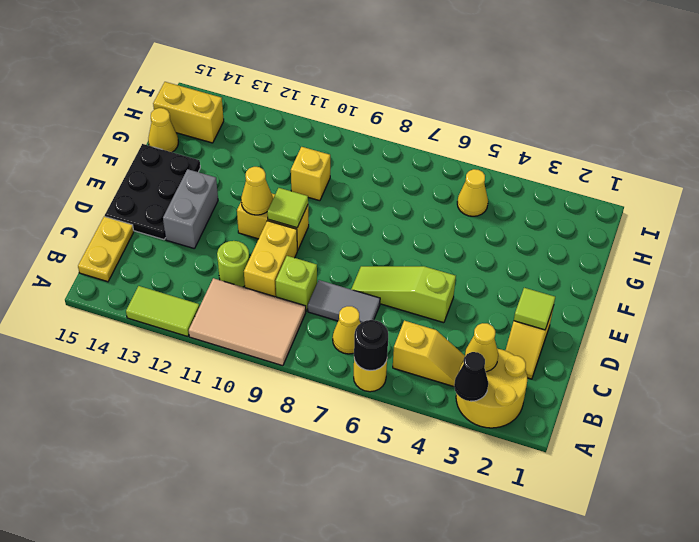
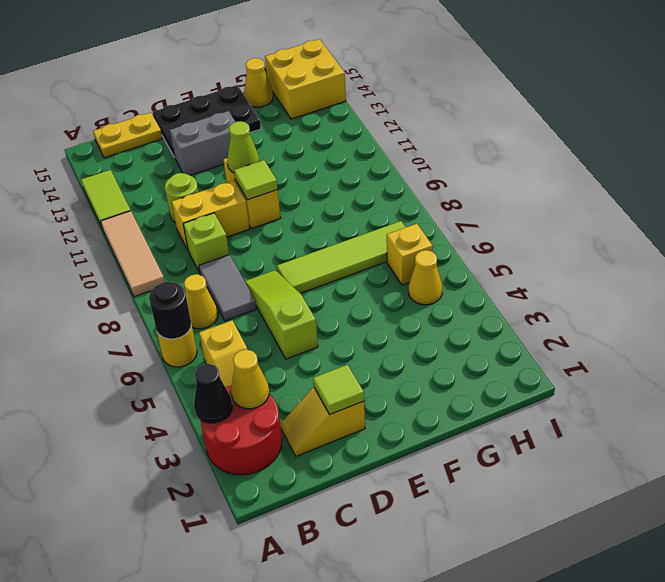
yellow round brick A2:B3 level 1 -> red round brick A2:B3 level 1
tan tile A9:B11 level 1 -> tan tile A9:A11 level 1
none -> lime tile E7:H7 level 1
yellow cone E11 level 2 -> lime cone E11 level 2
yellow brick G10 level 1 -> yellow brick H6 level 1
yellow brick H14:H15 level 1 -> yellow brick H14:I15 level 1

